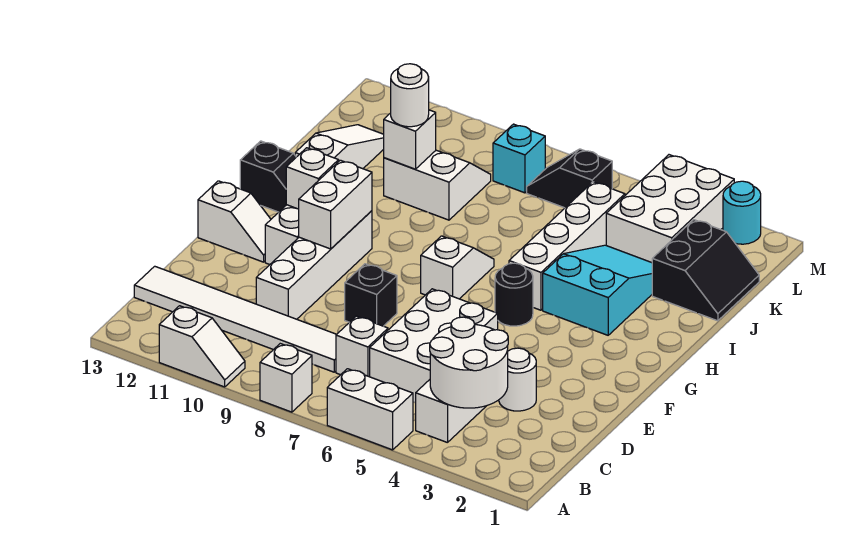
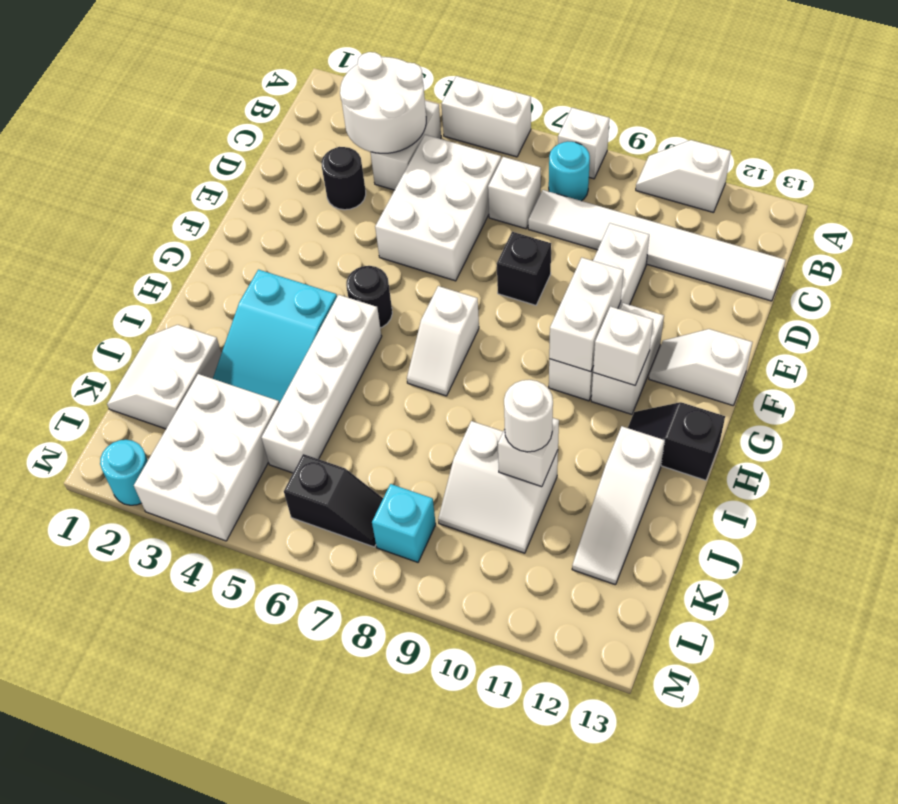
none -> cyan round brick B8 level 1
white round brick D3 level 1 -> black round brick D3 level 1
black slope J1:K2 level 1 top 2 -> white slope J1:K2 level 1 top 2

